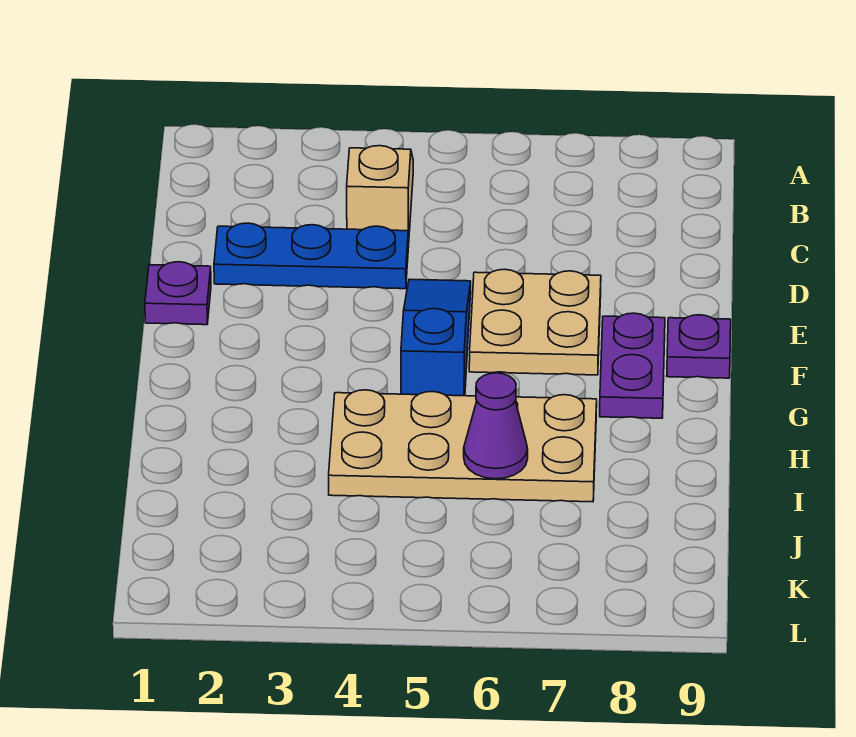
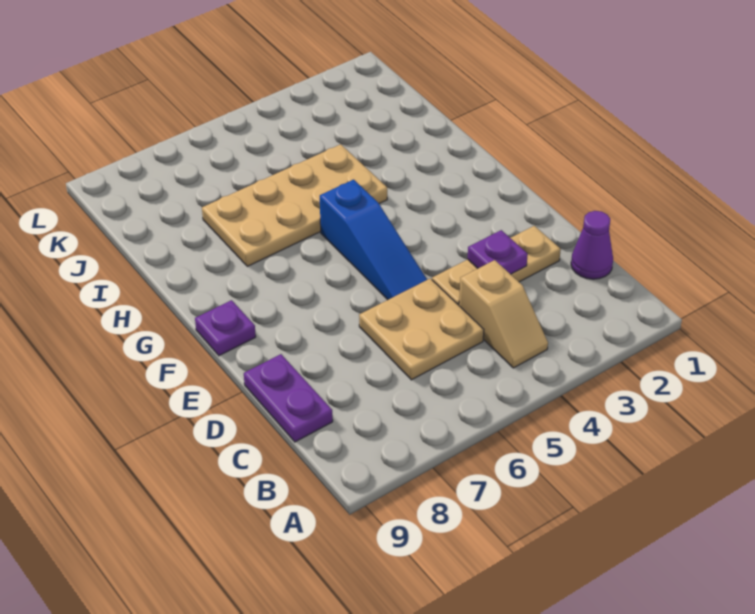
blue plate D2:D4 level 1 -> tan plate D2:D4 level 1
purple plate E1 level 1 -> purple plate D3 level 2
tan plate E6:F7 level 1 -> tan plate C5:D6 level 1
purple plate F8:G8 level 1 -> purple plate C9:D9 level 1
purple cone I6 level 2 -> purple cone C1 level 1

